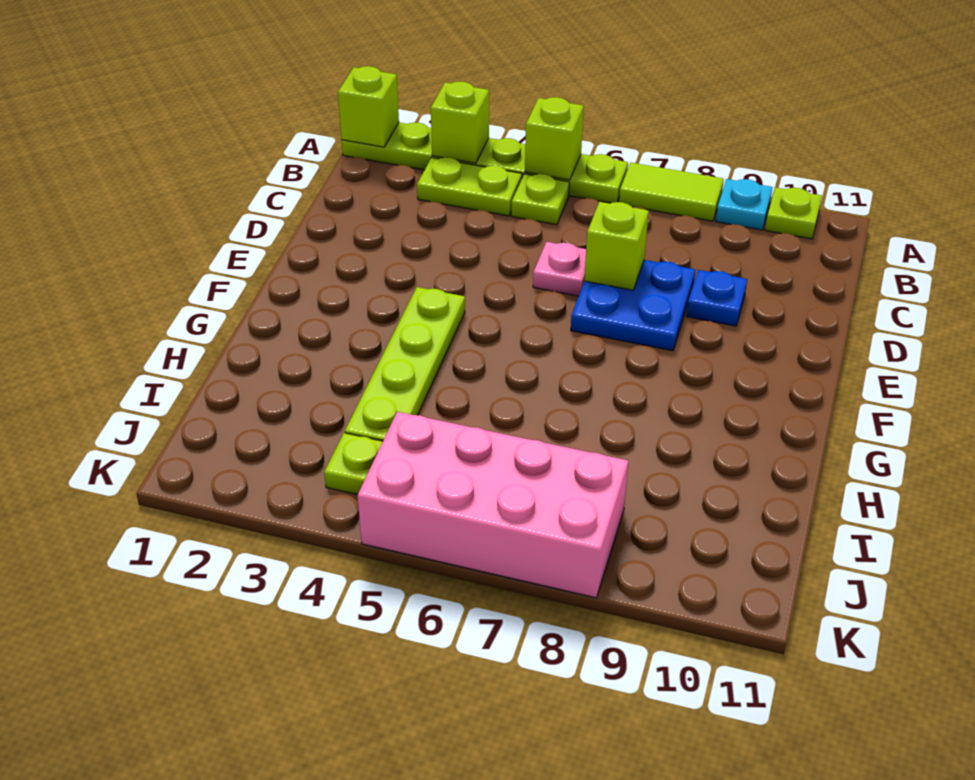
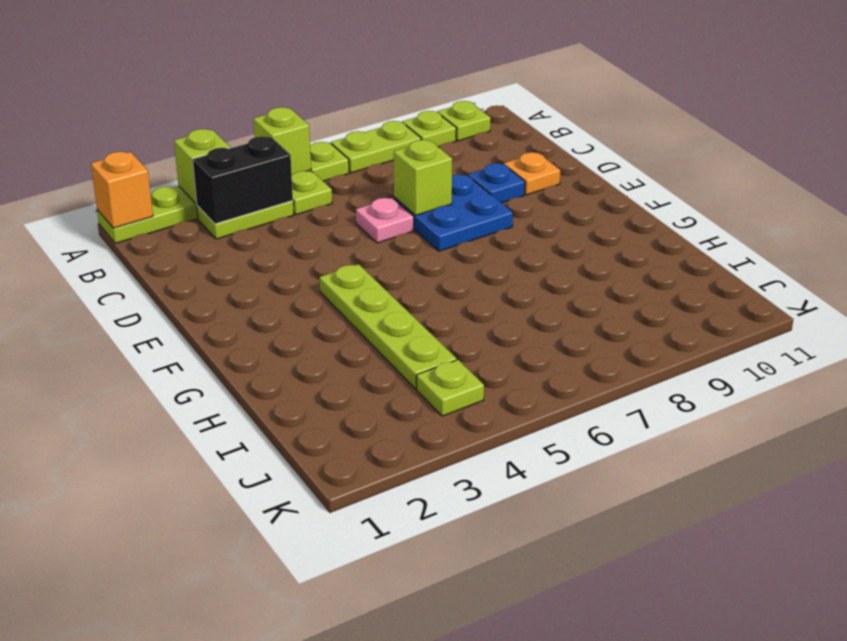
lime brick A1 level 2 -> orange brick A1 level 2
lime tile A7:A8 level 1 -> lime plate A7:A8 level 1
cyan plate A9 level 1 -> lime plate A9 level 1
none -> black brick B3:B4 level 2
none -> orange plate D10 level 1
pink brick J5:K8 level 1 -> none

